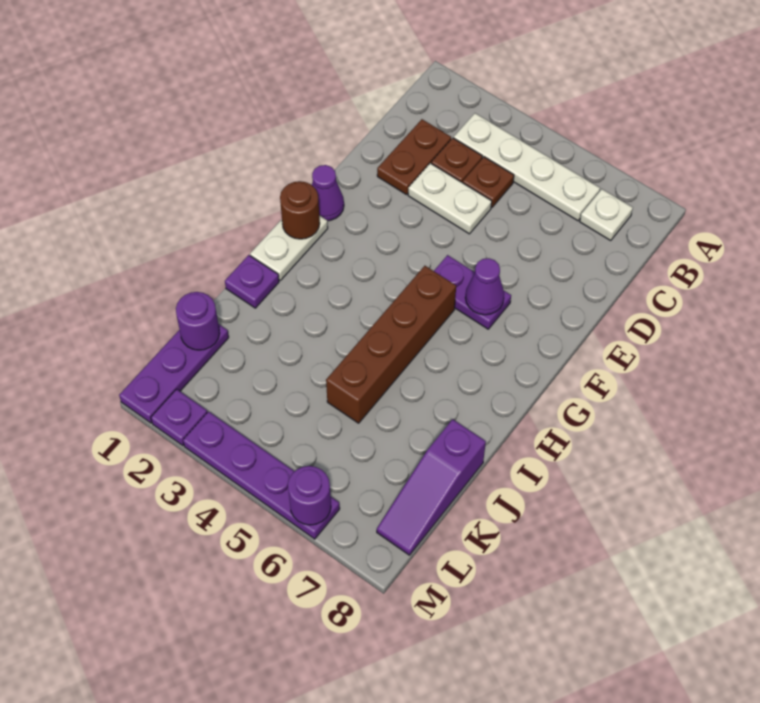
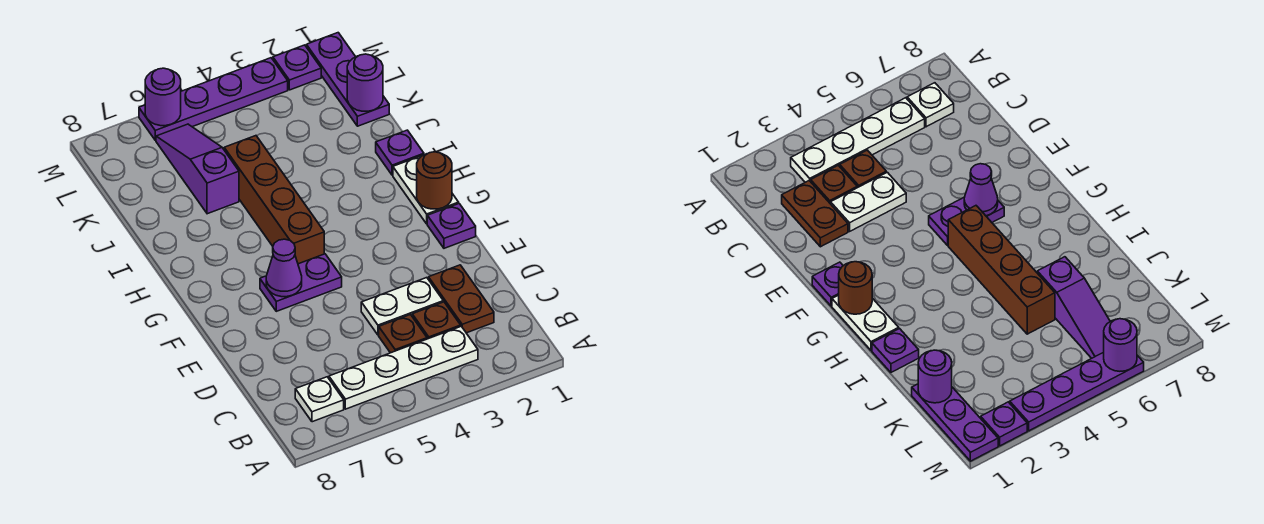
purple cone F1 level 1 -> purple plate F1 level 1
purple slope J8:L8 level 1 top J -> purple slope J6:L6 level 1 top J

